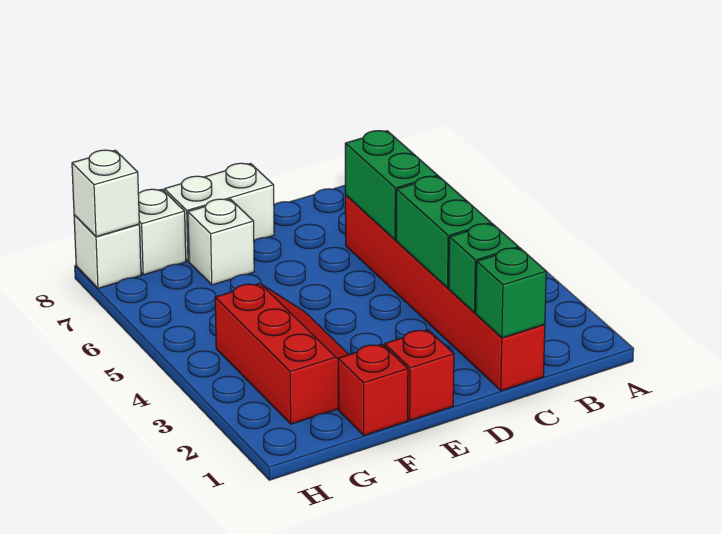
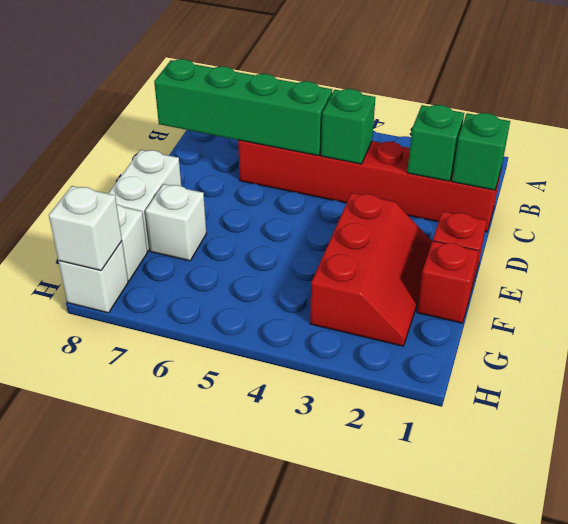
green brick C3:C4 level 2 -> green brick C4 level 2
green brick C5:C6 level 2 -> green brick C5:C8 level 2
red slope F2:G4 level 1 top G -> red slope E2:G3 level 1 top 3

